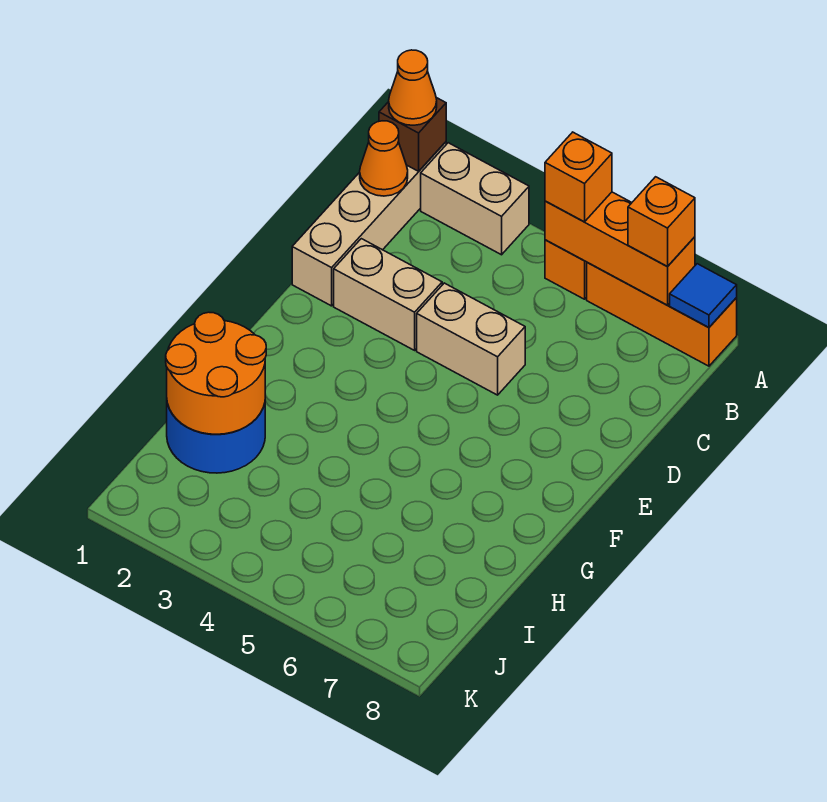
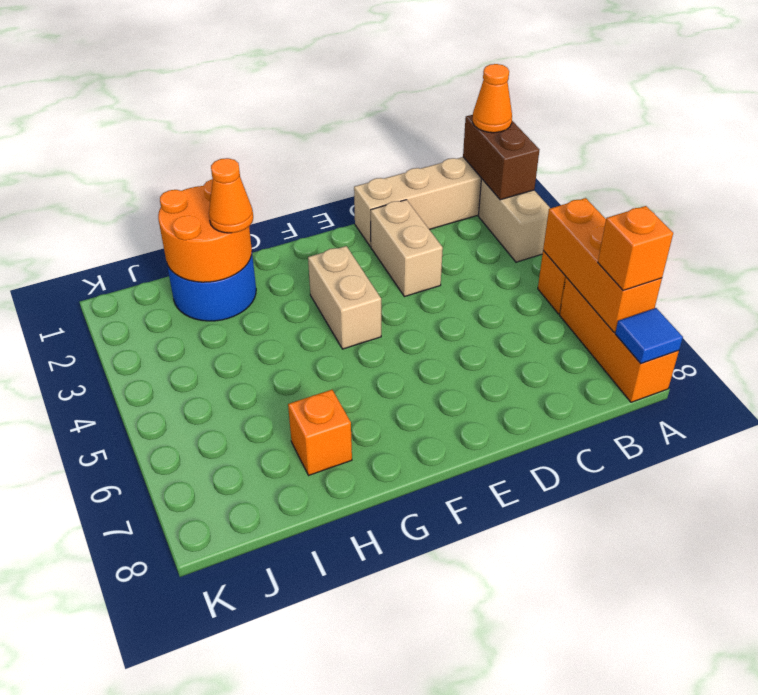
brown brick A1 level 2 -> brown brick A1:A2 level 2
orange brick A5 level 3 -> orange brick H7 level 1
orange cone B1 level 2 -> orange cone H2 level 3
tan brick D4:D5 level 1 -> tan brick F3:F4 level 1

